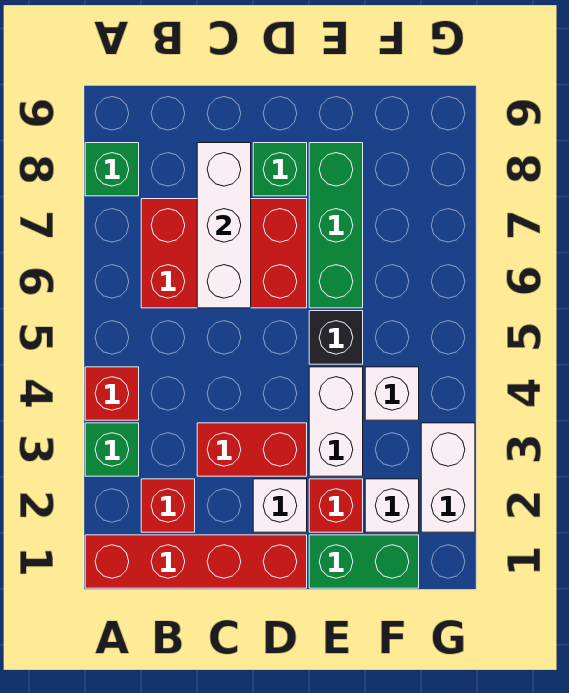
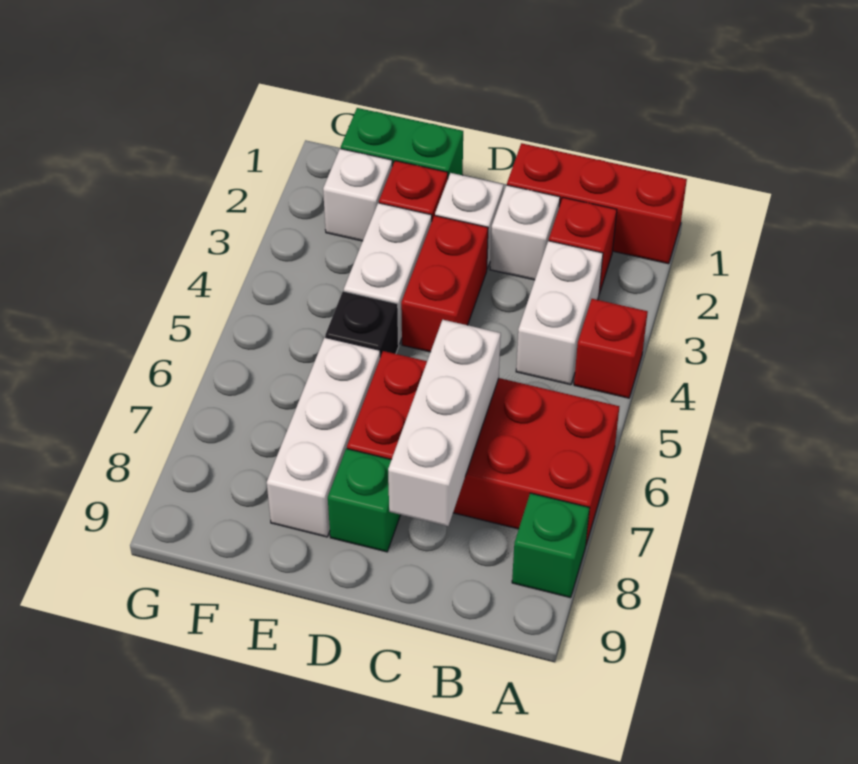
red brick A1:D1 level 1 -> red brick A1:C1 level 1
green brick A3 level 1 -> none
red brick B6:D7 level 1 -> red brick A6:D7 level 1
red brick C3:D3 level 1 -> red brick D3:D4 level 1
green brick E6:E8 level 1 -> white brick E6:E8 level 1
white brick F4 level 1 -> white brick C2 level 1
white brick G2:G3 level 1 -> white brick B3:B4 level 1

